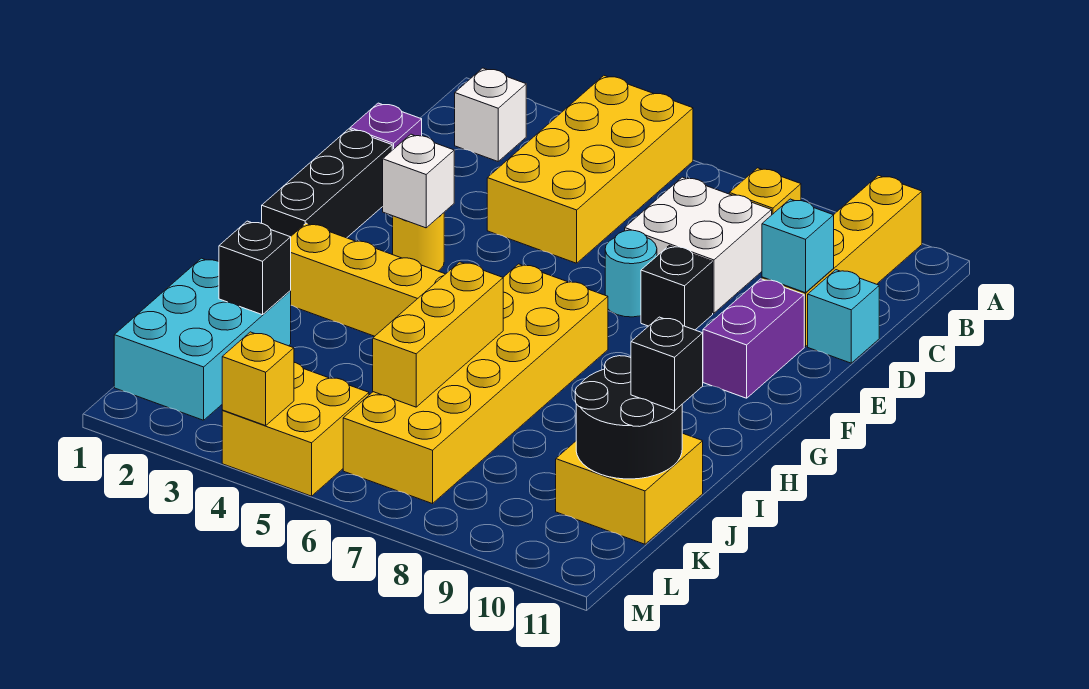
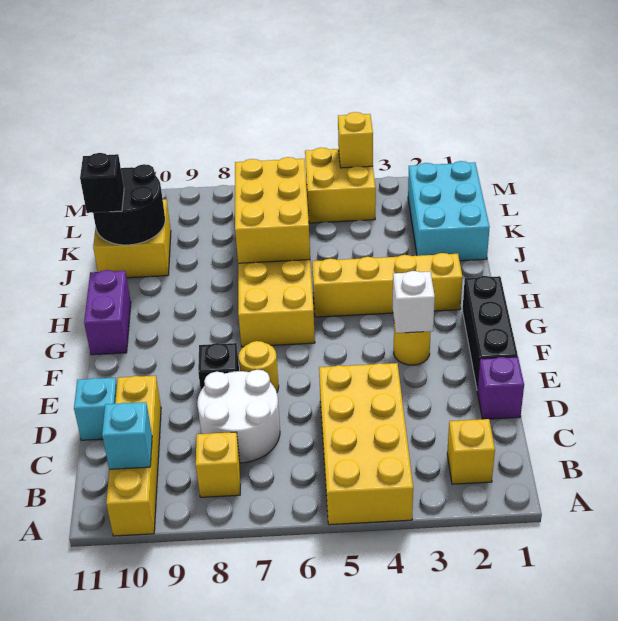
white brick B2 level 1 -> yellow brick B2 level 1
white brick C7:D8 level 1 -> white round brick C7:D8 level 1
cyan brick D10 level 2 -> cyan brick B10 level 2
cyan round brick E7 level 1 -> yellow round brick E7 level 1
purple brick E10:F10 level 1 -> purple brick G11:H11 level 1
yellow brick I6:K6 level 2 -> yellow brick I6:K7 level 2
black brick J2 level 2 -> none

